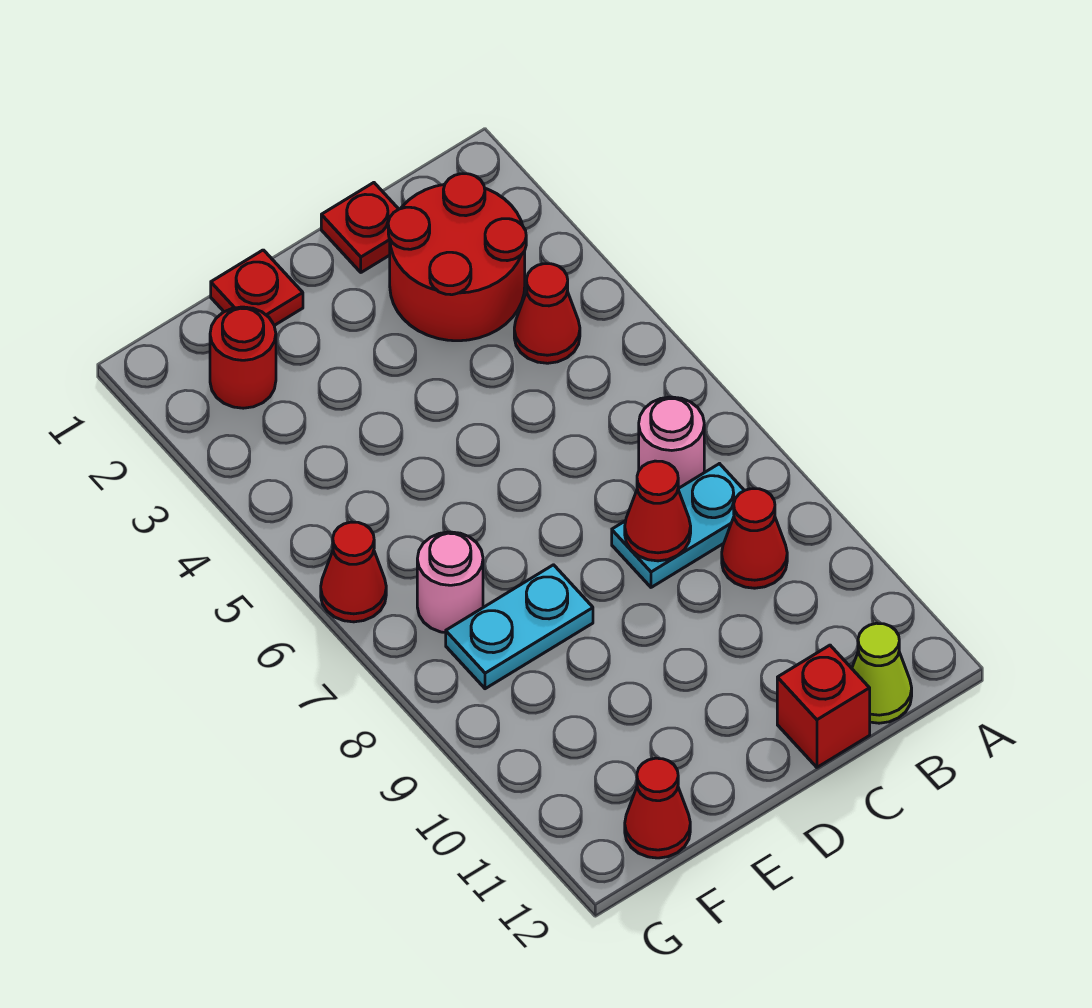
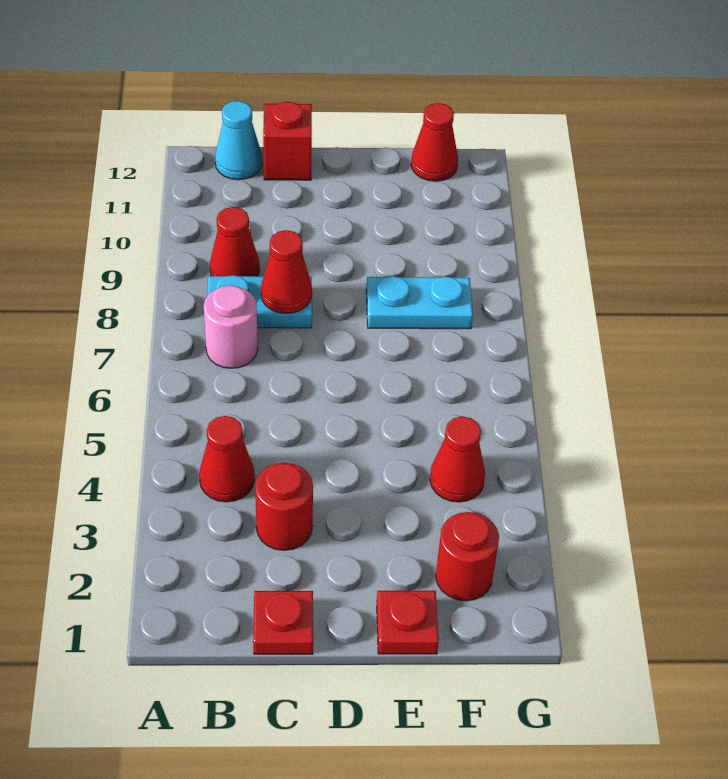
red round brick B2:C3 level 1 -> red round brick C3 level 1
lime cone B12 level 1 -> cyan cone B12 level 1
pink round brick F7 level 1 -> none
red cone G6 level 1 -> red cone F4 level 1

